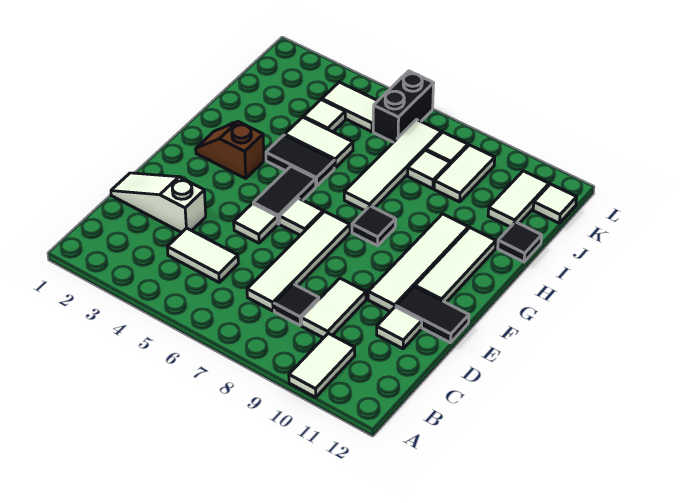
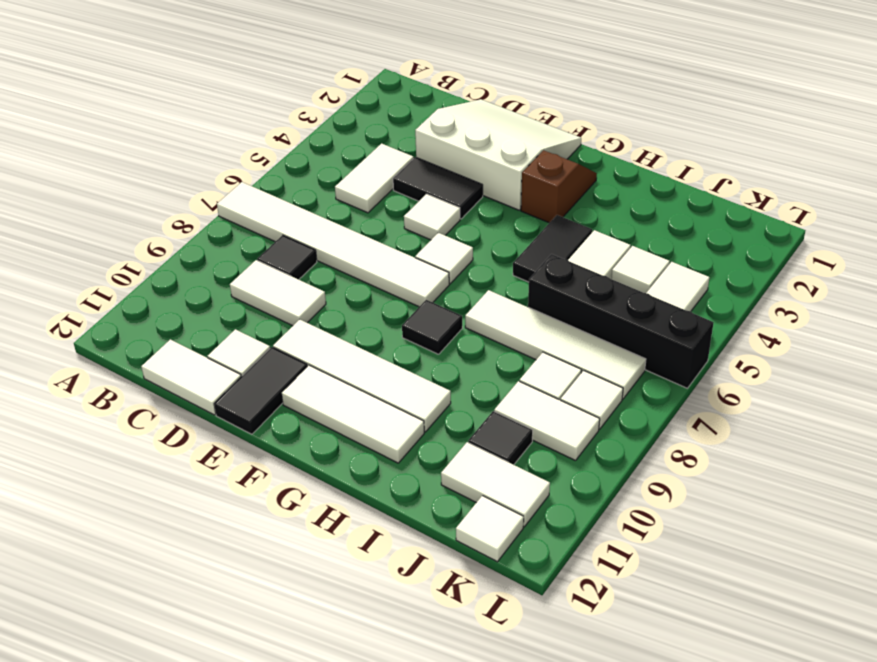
white tile A10:B10 level 1 -> white tile C12:D12 level 1
white tile C7:F7 level 1 -> white tile A7:F7 level 1
white slope D1:D3 level 1 top 3 -> white slope D1:F3 level 1 top 3
black tile F5:G5 level 1 -> black tile D4:E4 level 1
black tile I12 level 1 -> black tile J10 level 1
black brick K6:L6 level 1 -> black brick I6:L6 level 1

